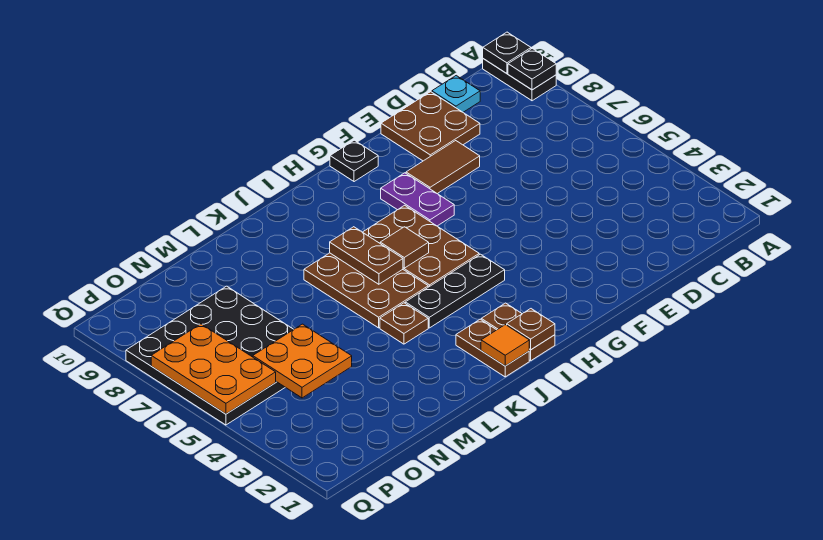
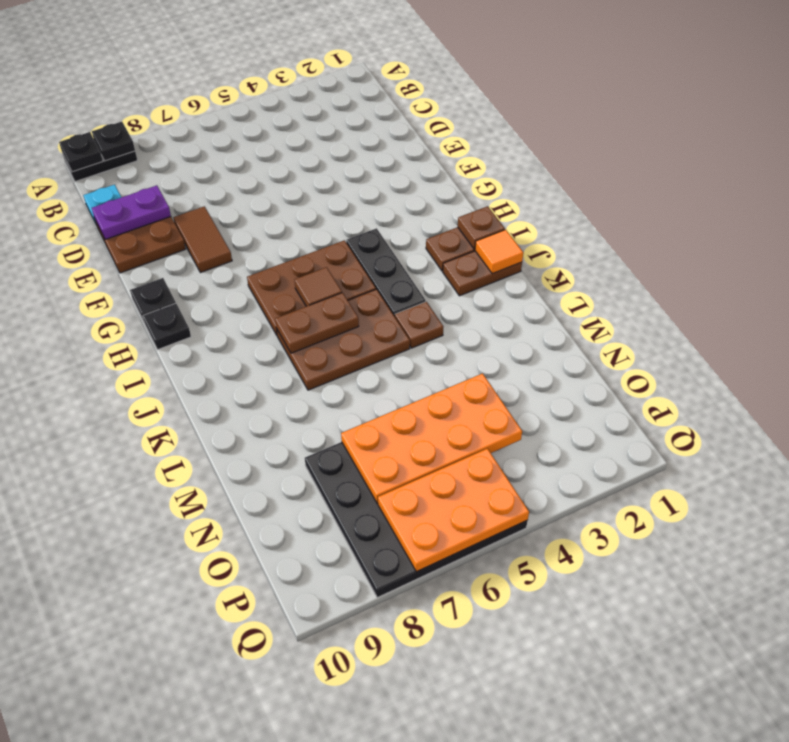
purple plate G7:G8 level 1 -> purple plate D9:D10 level 2
none -> black plate H10 level 1
orange plate N4:O5 level 2 -> orange plate N4:O7 level 2

